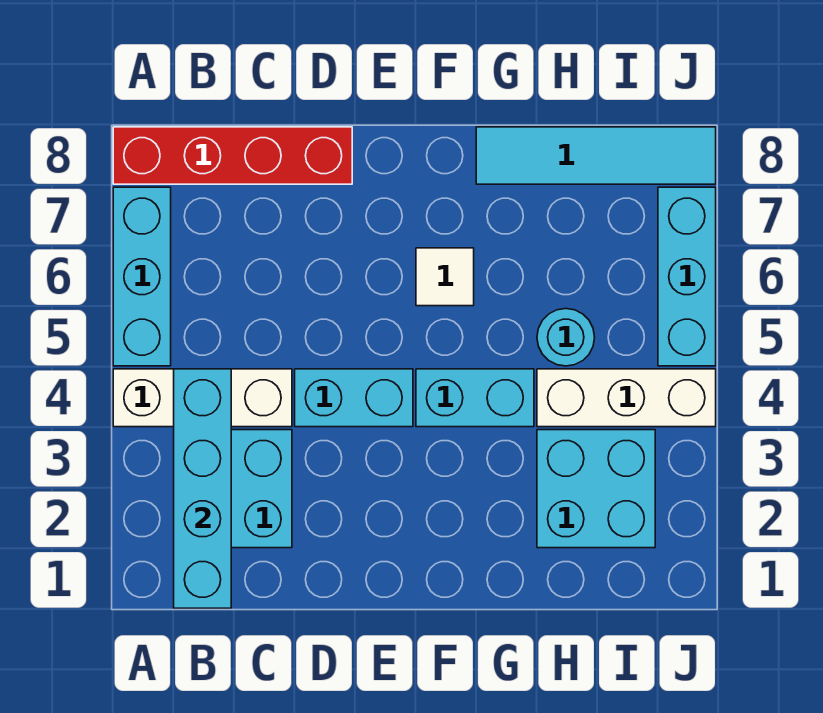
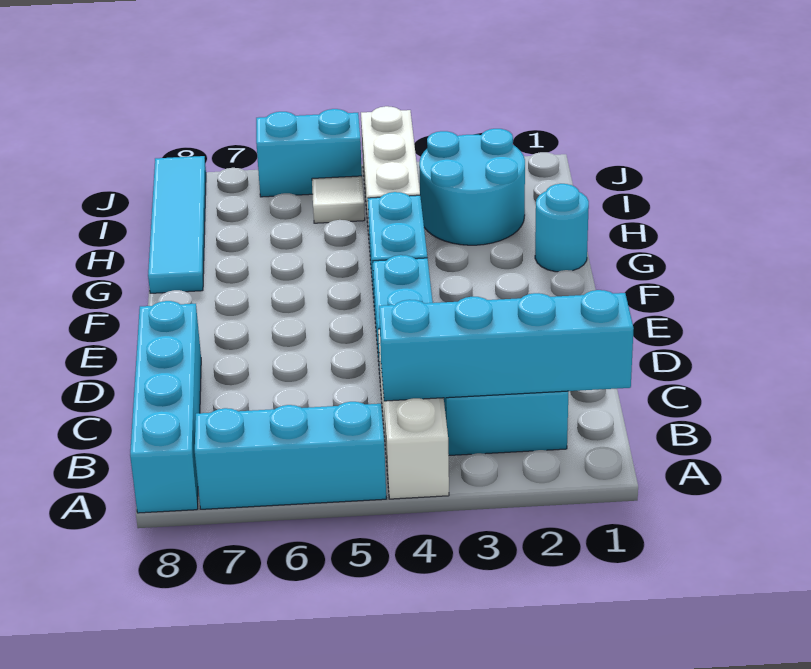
red brick A8:D8 level 1 -> cyan brick A8:D8 level 1
white tile F6 level 1 -> white tile I5 level 1
cyan brick H2:I3 level 1 -> cyan round brick H2:I3 level 1
cyan round brick H5 level 1 -> cyan round brick G1 level 1
cyan brick J5:J7 level 1 -> cyan brick J5:J6 level 1

